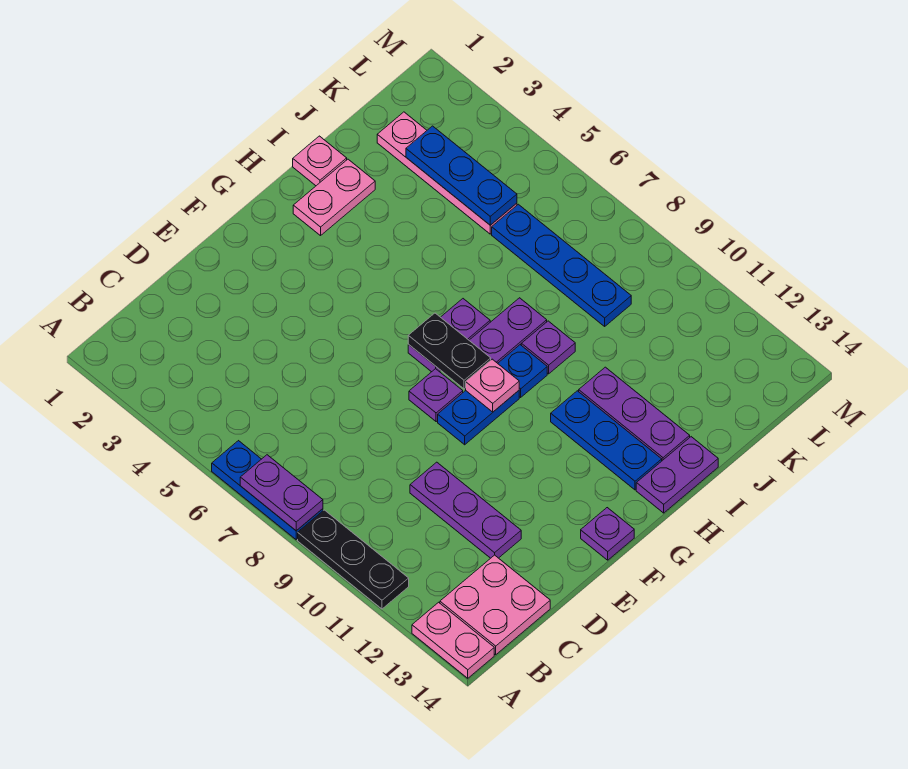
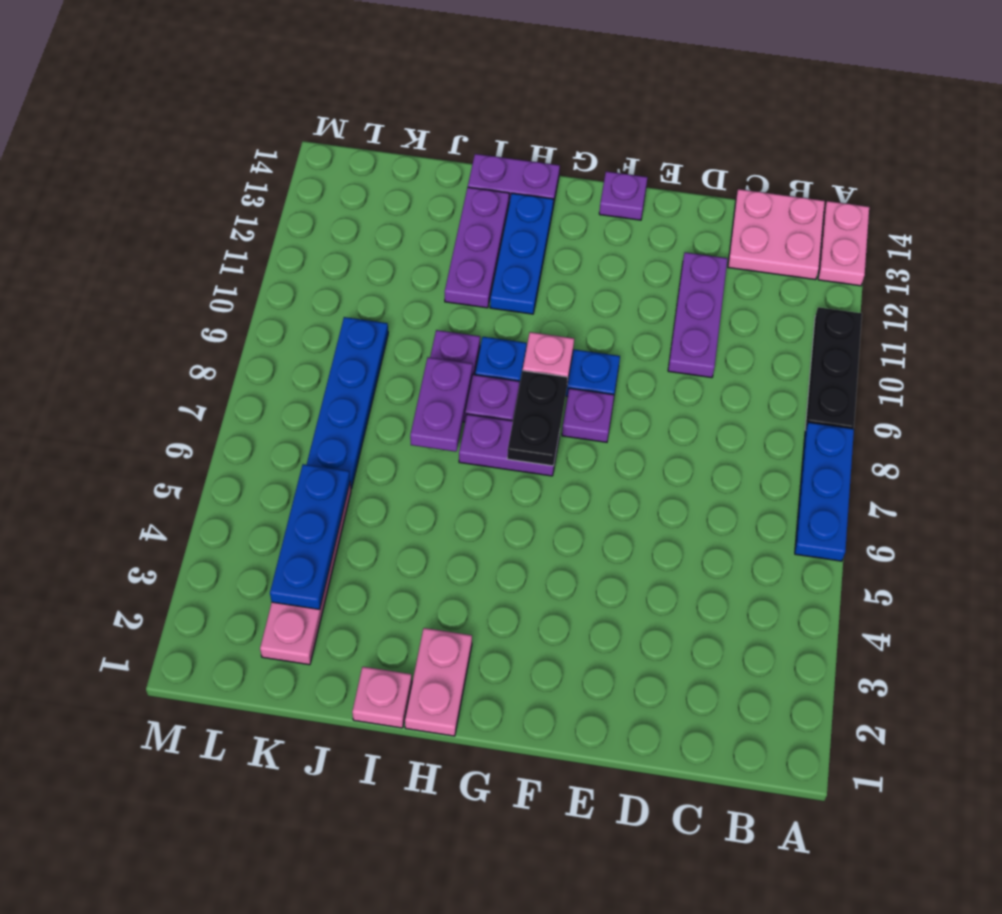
purple plate A7:A8 level 2 -> purple plate I7:I8 level 2
pink plate H2:I2 level 1 -> pink plate H1:H2 level 1

